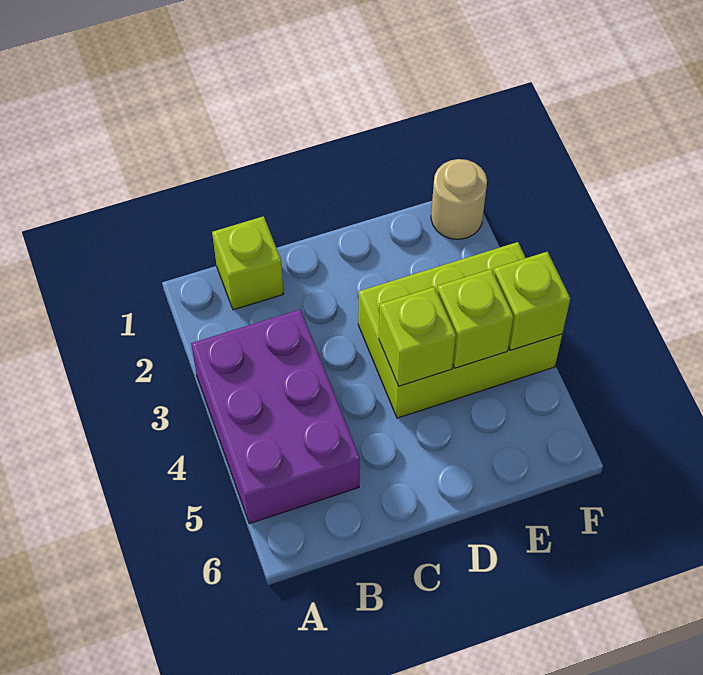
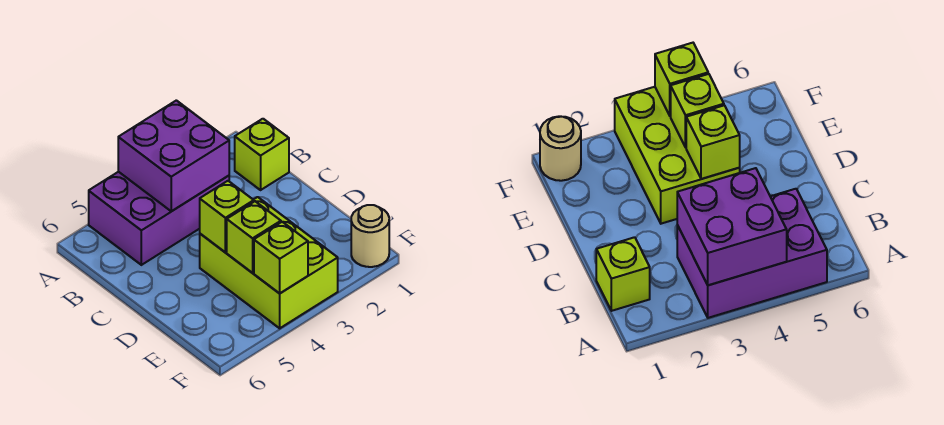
none -> purple brick A3:B4 level 2

